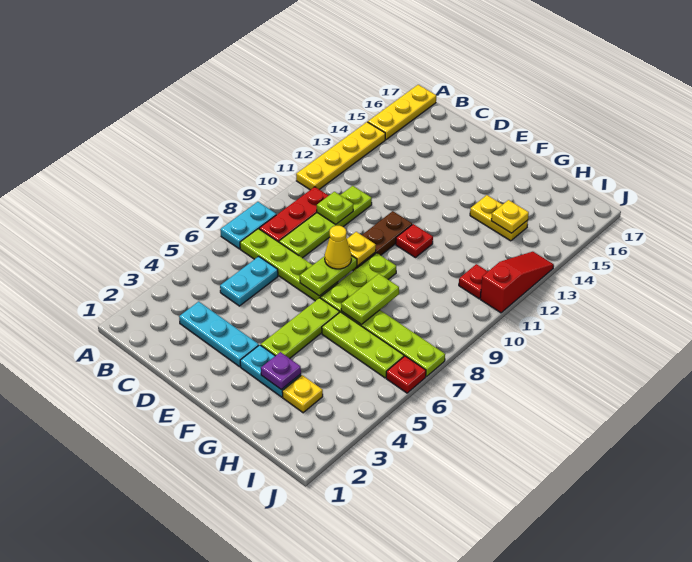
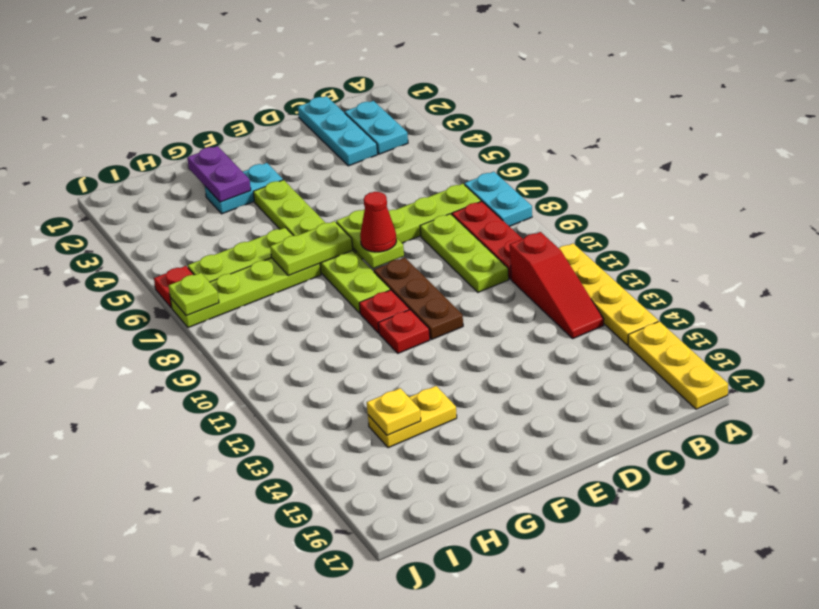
cyan plate C3:E3 level 1 -> cyan plate C1:C3 level 1
cyan plate C5:C6 level 1 -> cyan plate B2:B3 level 1
lime plate C8:C11 level 1 -> lime plate C8:C10 level 1
lime plate C10 level 2 -> lime plate J7 level 2
yellow cone E8 level 3 -> red cone E8 level 3
yellow plate E9 level 2 -> none
purple plate G3 level 2 -> purple plate G2:G3 level 2
lime plate G7:G8 level 2 -> lime plate F7:G7 level 2
yellow plate H3 level 1 -> none
red plate I11 level 1 -> red plate F10 level 1
red slope J11:J13 level 1 top 11 -> red slope B11:B13 level 1 top 11

